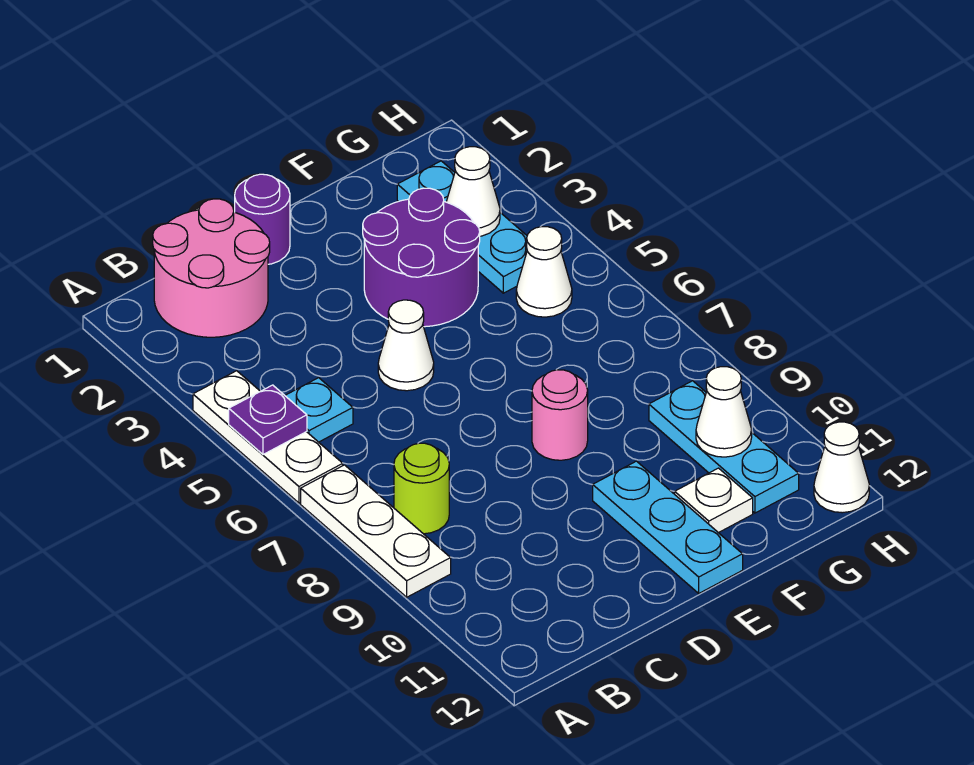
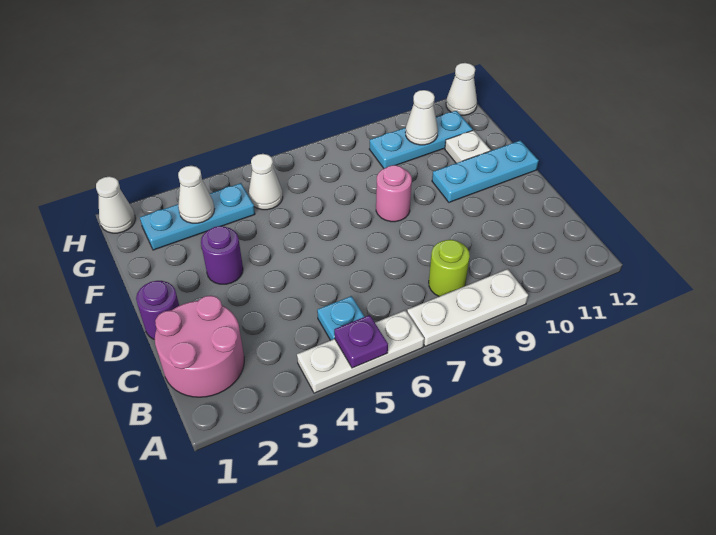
white cone D5 level 1 -> white cone H1 level 1
purple round brick E3:F4 level 1 -> purple round brick E3 level 1

